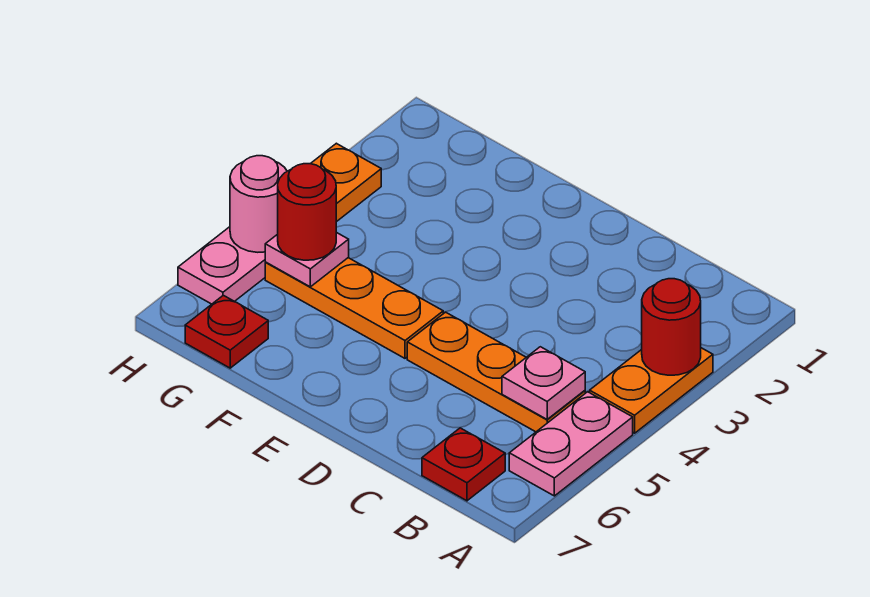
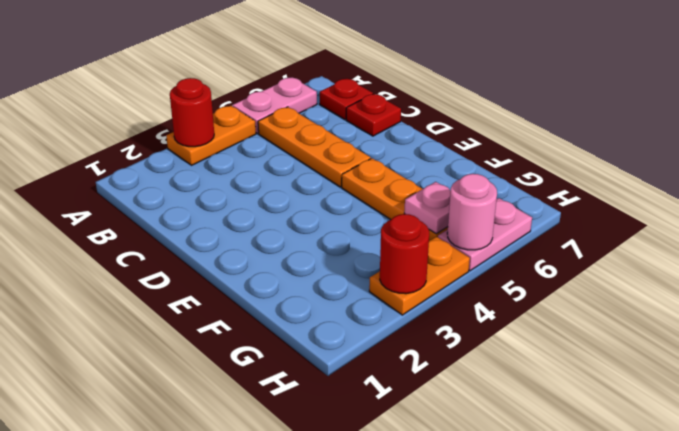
pink plate B5 level 2 -> none
red round brick G5 level 3 -> red round brick H3 level 2
red plate G7 level 1 -> red plate C7 level 1

